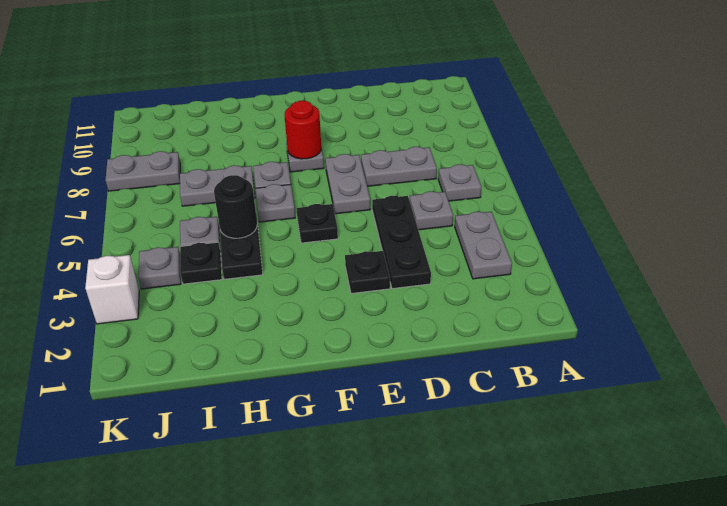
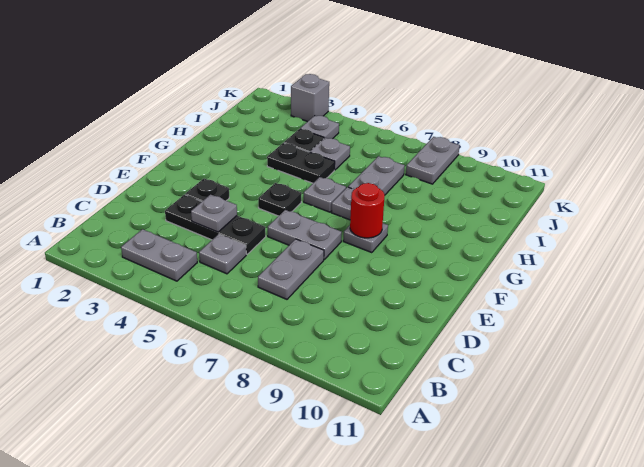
grey plate B6 level 1 -> grey plate D4 level 2
black round brick H5 level 2 -> none
white brick K3 level 1 -> grey brick K3 level 1

